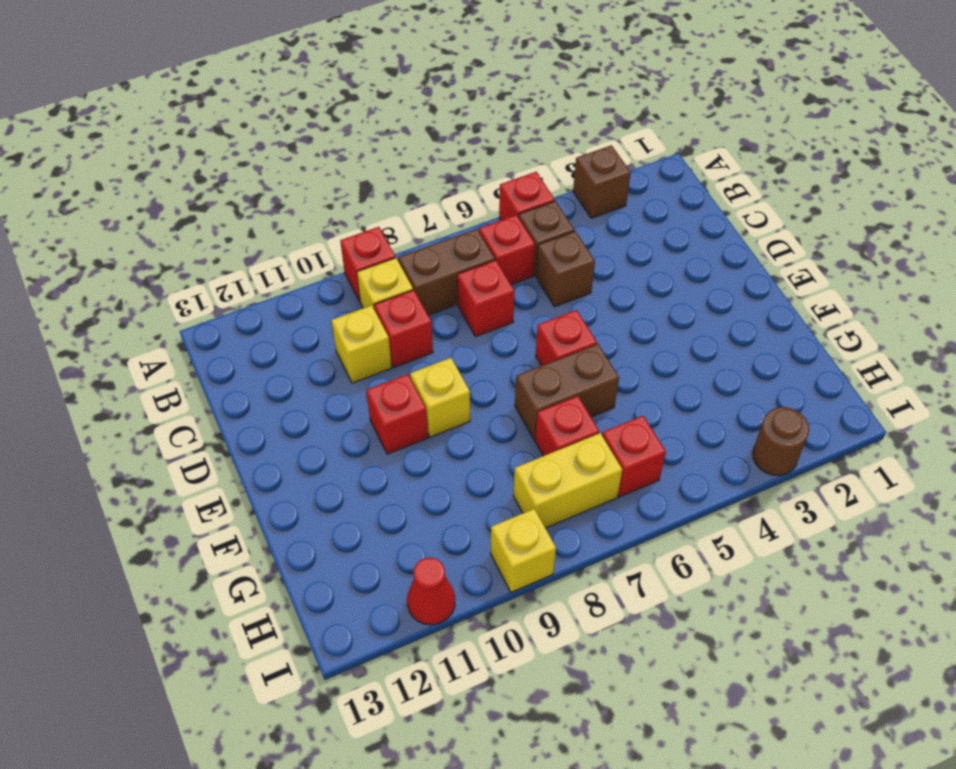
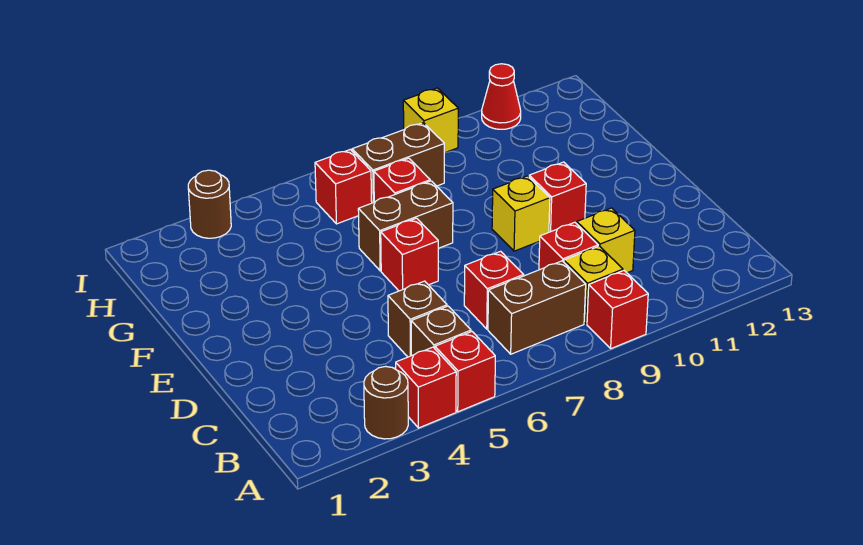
brown brick A3 level 1 -> brown round brick A3 level 1
red brick B6 level 1 -> red brick A4 level 1
yellow brick H7:H8 level 1 -> brown brick H7:H8 level 1

